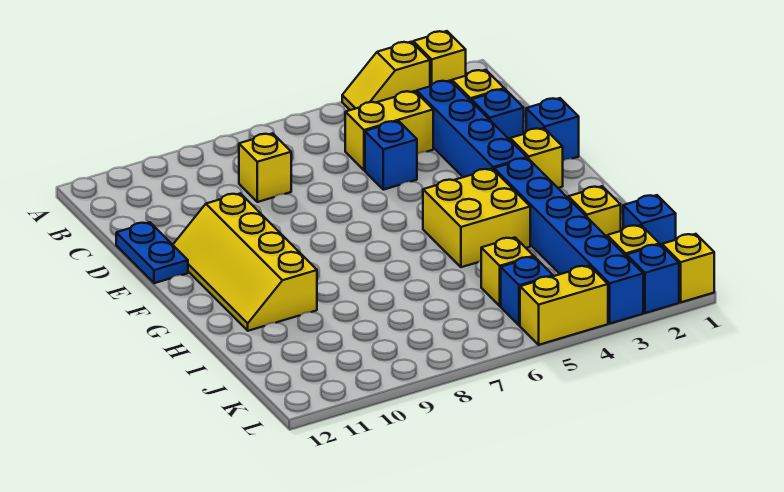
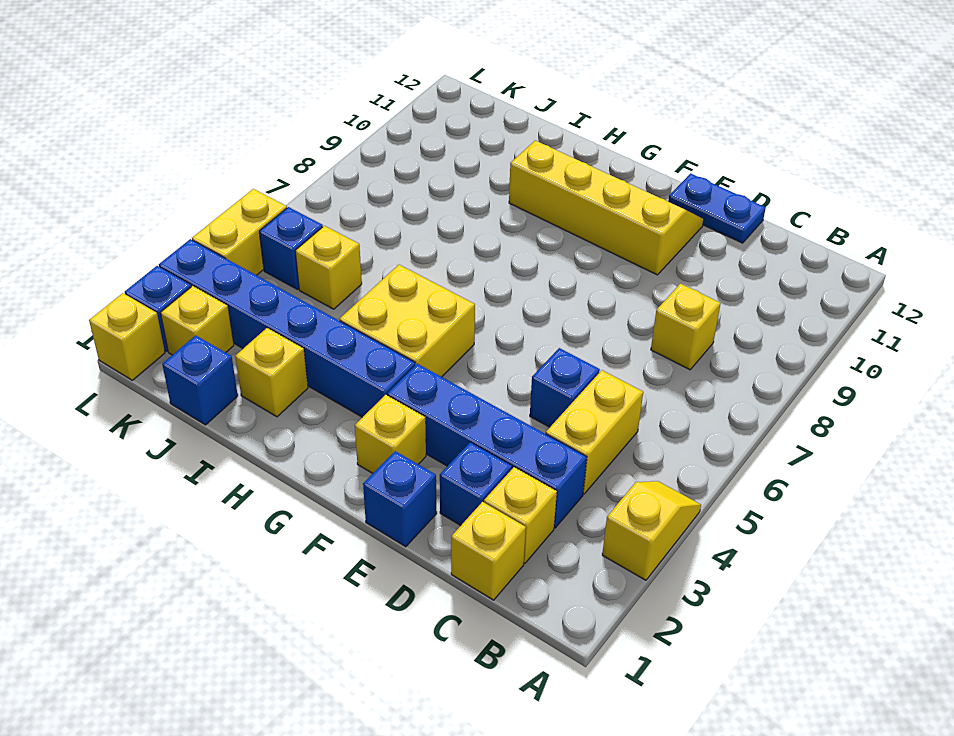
yellow brick A2 level 1 -> yellow brick C1 level 1

